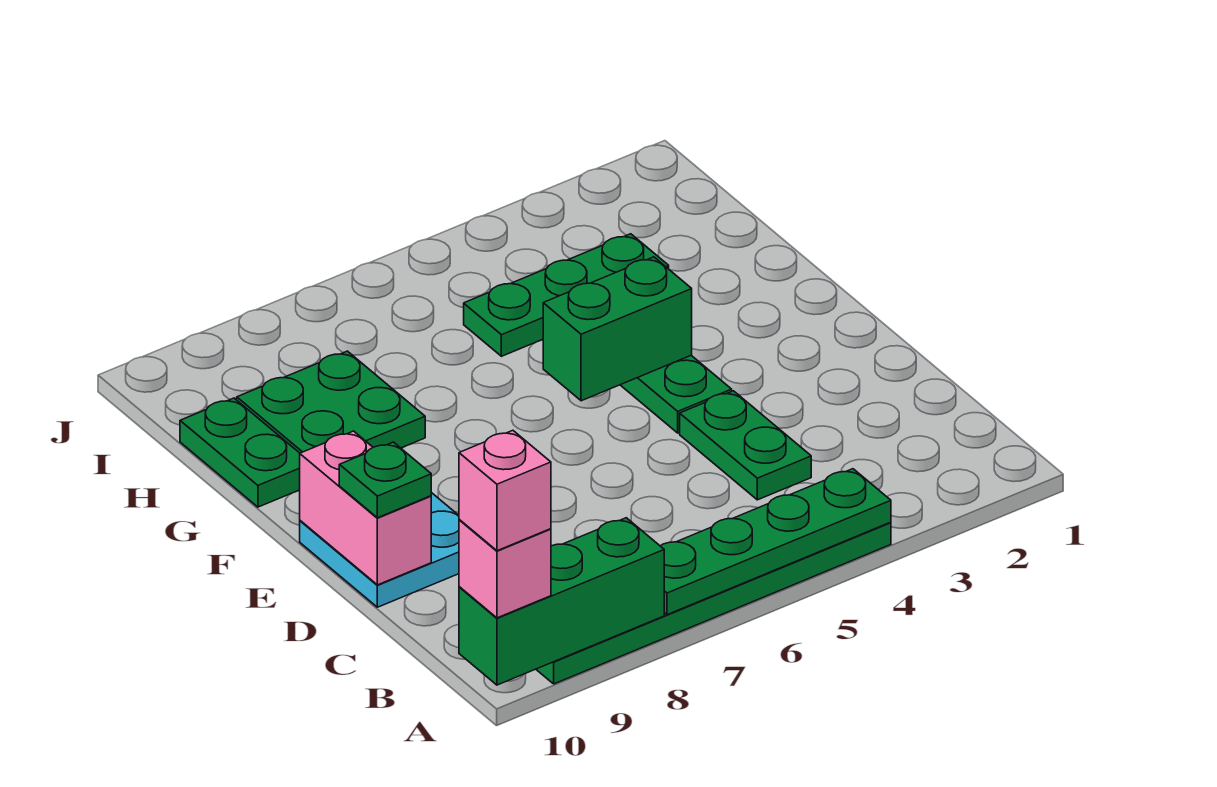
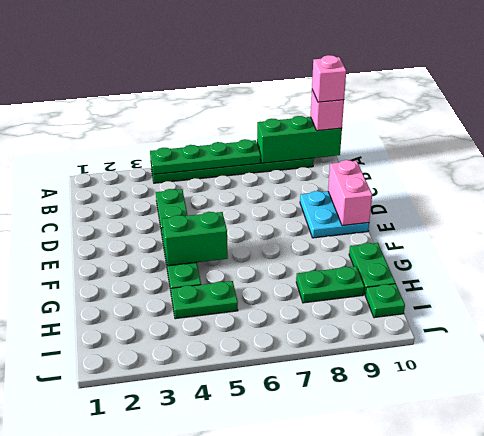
green plate D10 level 3 -> green plate I10 level 1
green plate G8:H9 level 1 -> green plate H8:H9 level 1
green plate H3:H5 level 1 -> green plate H4:H5 level 1

